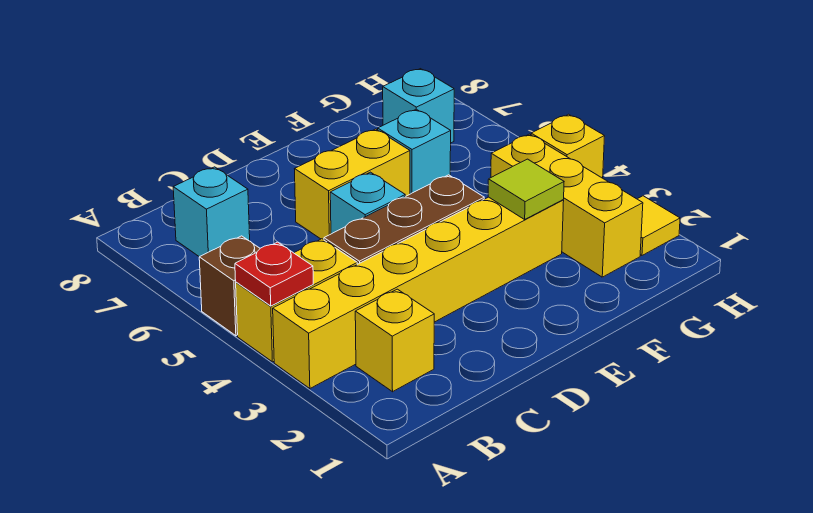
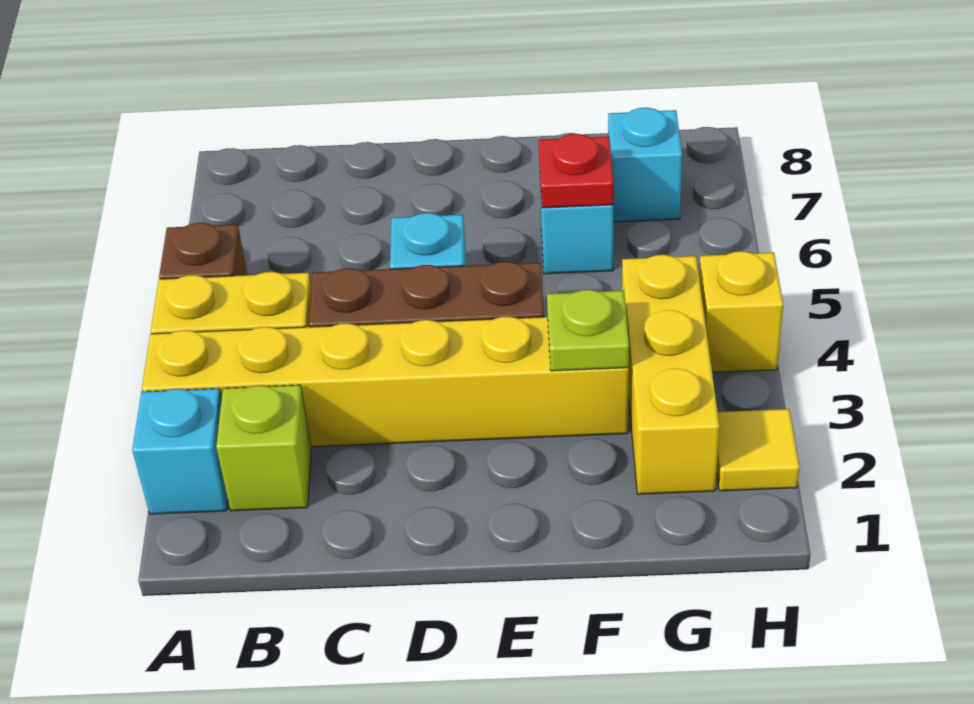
red plate A4 level 2 -> red plate F6 level 2
yellow brick B2 level 1 -> lime brick B2 level 1
cyan brick B7 level 1 -> cyan brick A2 level 1
yellow brick D6:E6 level 1 -> none
lime tile F3 level 2 -> lime plate F3 level 2

